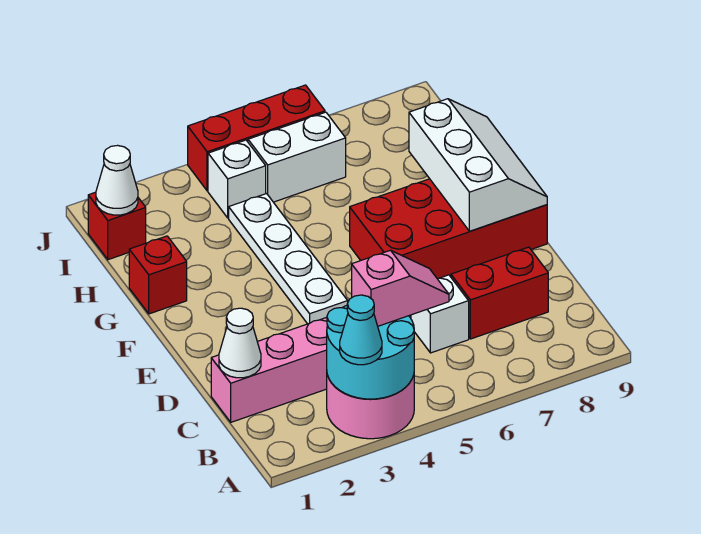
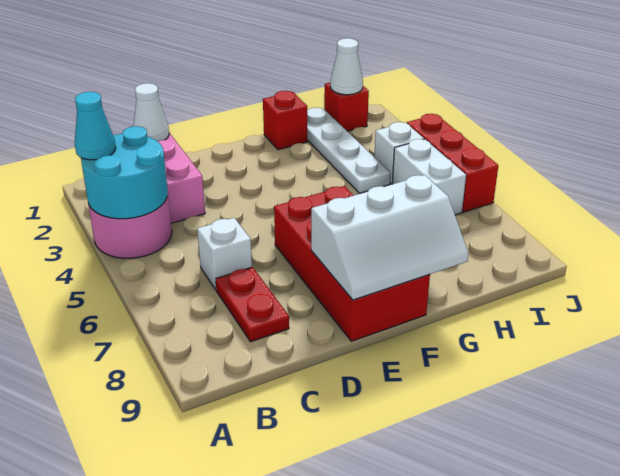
pink slope B4:B5 level 3 top 4 -> none
red brick C7:C8 level 1 -> red plate C7:C8 level 1
white plate E4:H4 level 1 -> white plate H1:H4 level 1

